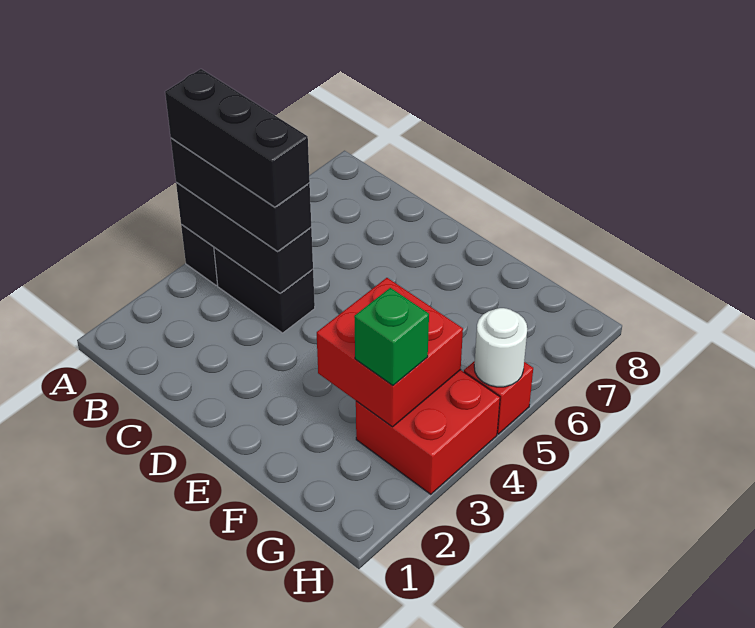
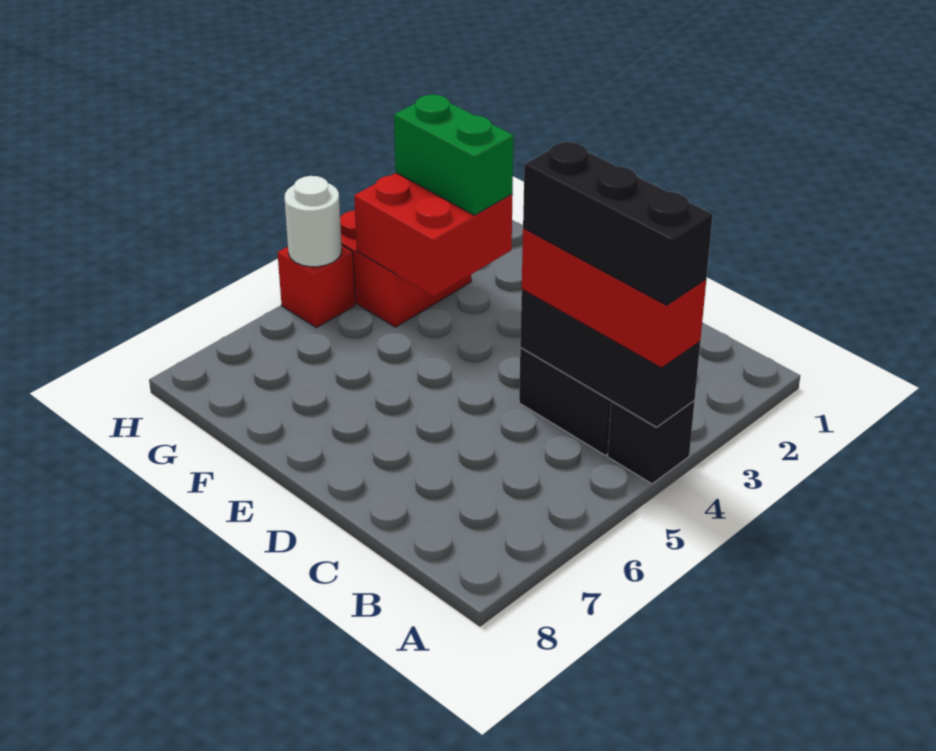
black brick A4:C4 level 3 -> red brick A4:C4 level 3
green brick G3 level 3 -> green brick F3:G3 level 3

